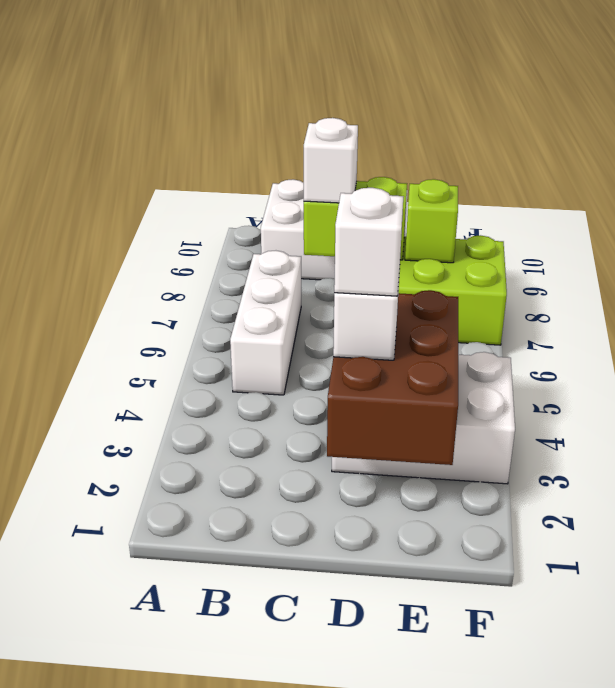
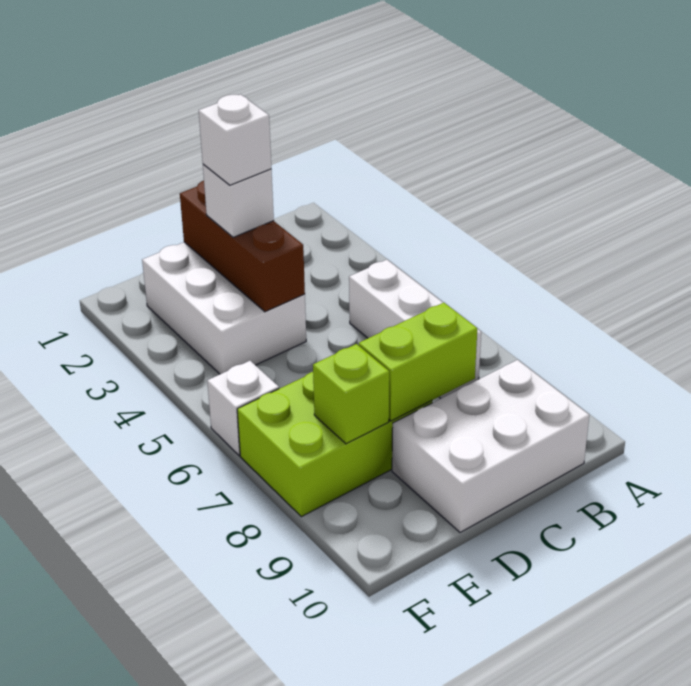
white brick C8 level 3 -> white brick F6 level 1
brown brick D2:E4 level 2 -> brown brick D2:D4 level 2
white brick D3:F4 level 1 -> white brick D2:E4 level 1

